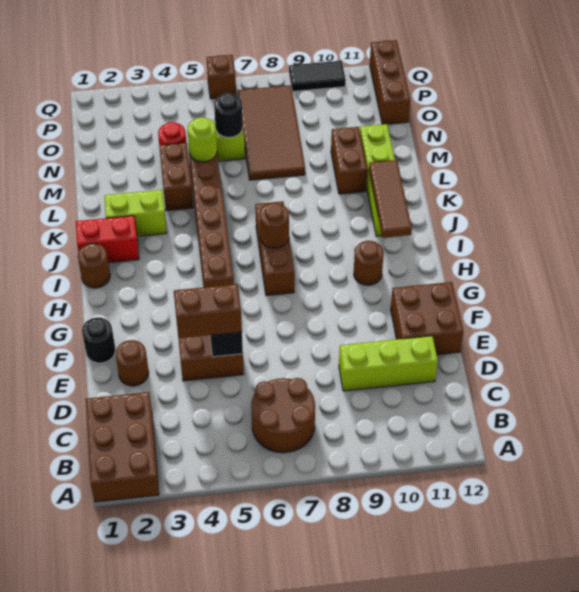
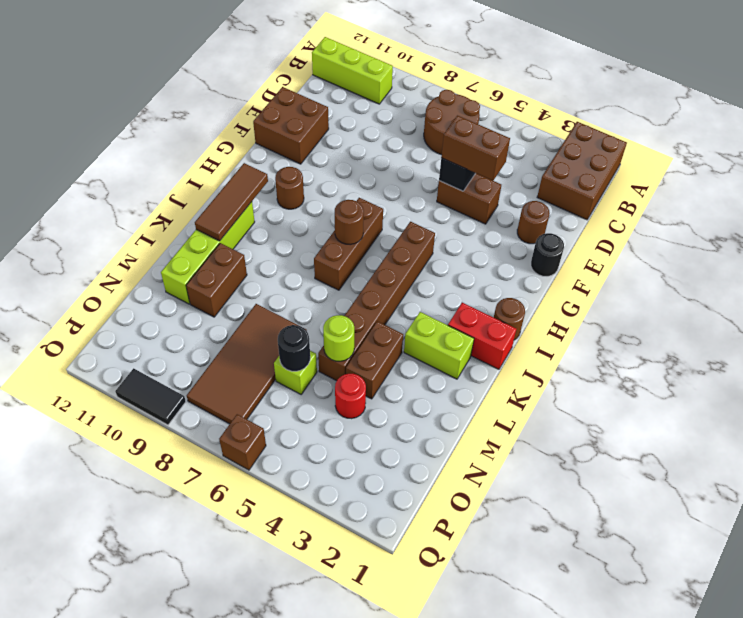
lime brick D9:D11 level 1 -> lime brick B10:B12 level 1
brown brick O12:Q12 level 1 -> none

